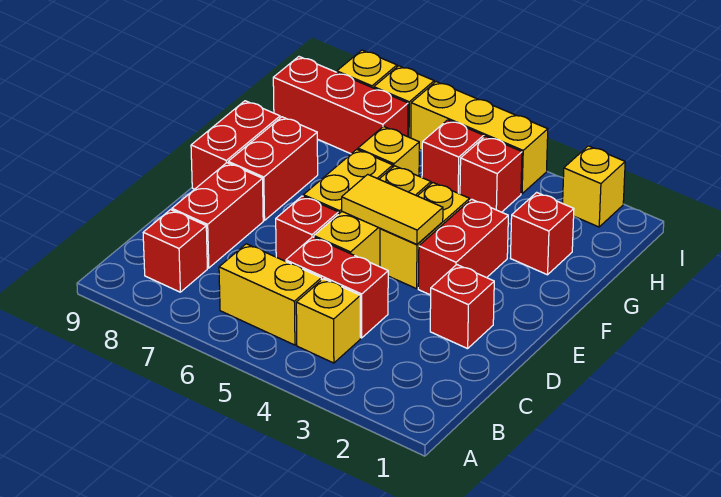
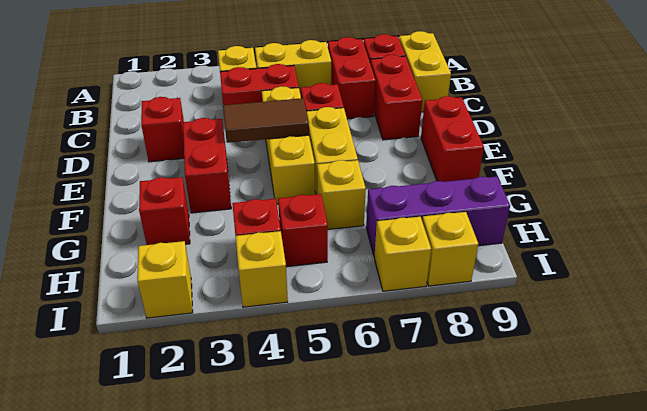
yellow brick E4:F4 level 1 -> yellow brick B9:C9 level 1
yellow tile E4:E5 level 2 -> brown tile E4:E5 level 2
red brick E8:F8 level 1 -> red brick B7:C7 level 1
red brick H7:H9 level 1 -> purple brick H7:H9 level 1
yellow brick I4:I6 level 1 -> yellow brick I4 level 1

